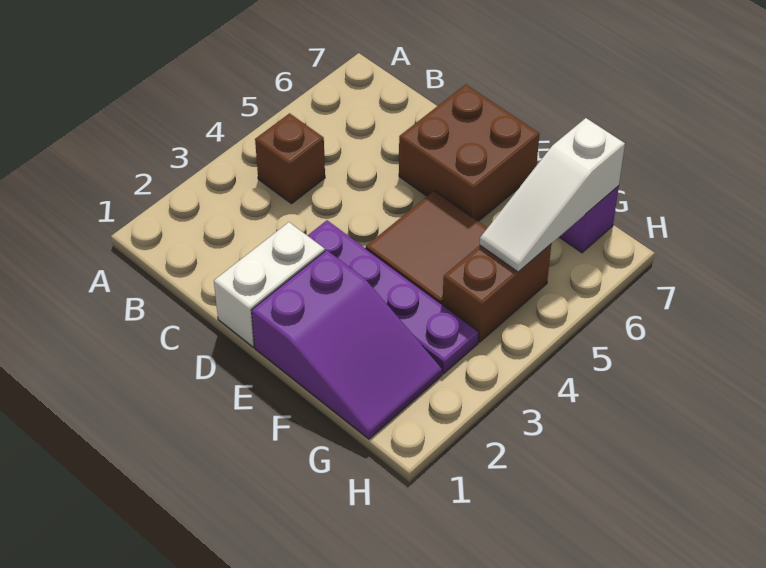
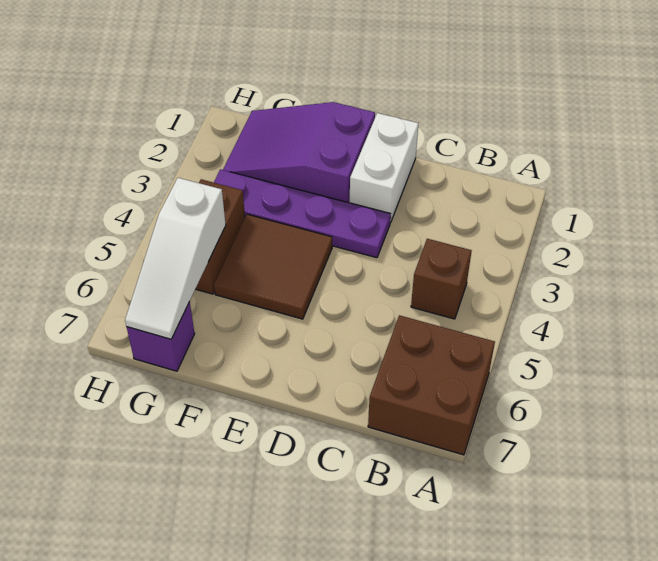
brown brick D6:E7 level 1 -> brown brick A6:B7 level 1
white slope G5:G7 level 2 top 7 -> white slope G5:G7 level 2 top 5

